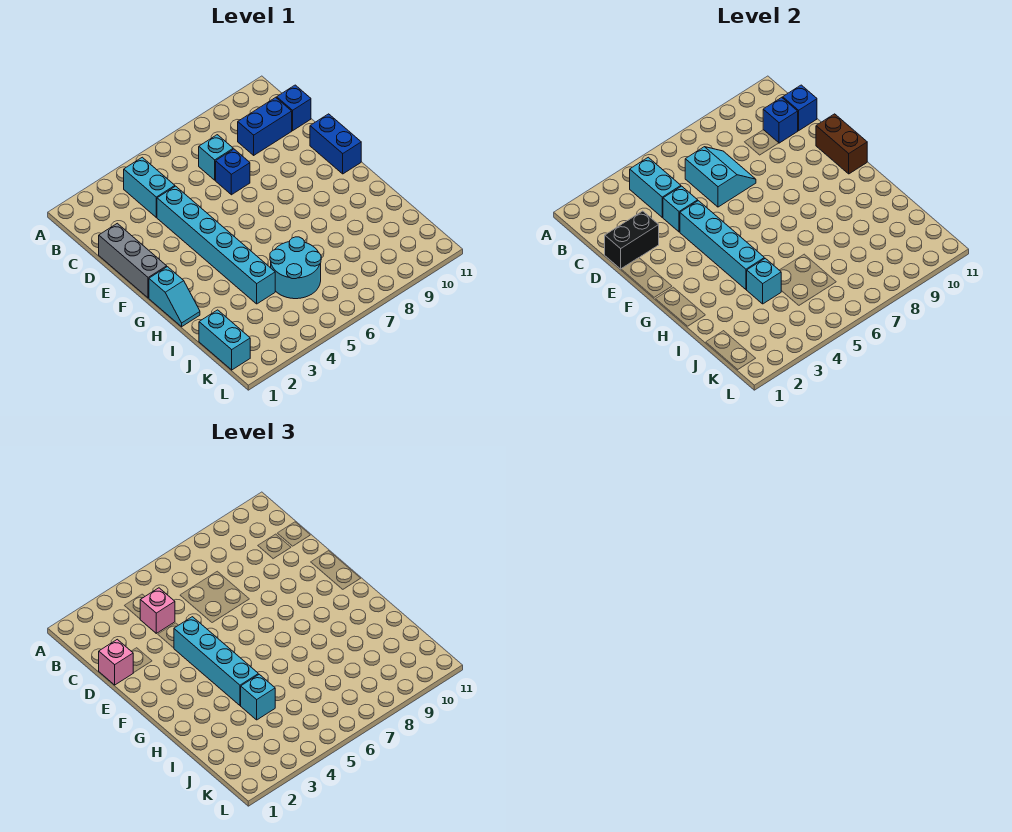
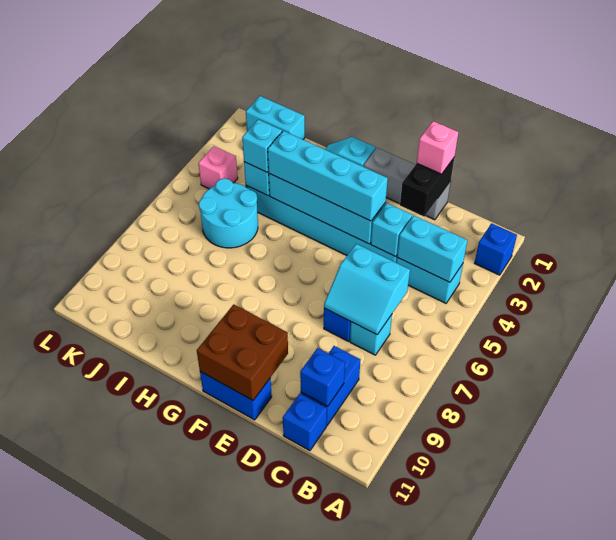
pink brick C4 level 3 -> pink brick K4 level 1
blue brick C11 level 2 -> blue brick A2 level 1
brown brick E11:F11 level 2 -> brown brick E10:F11 level 2

